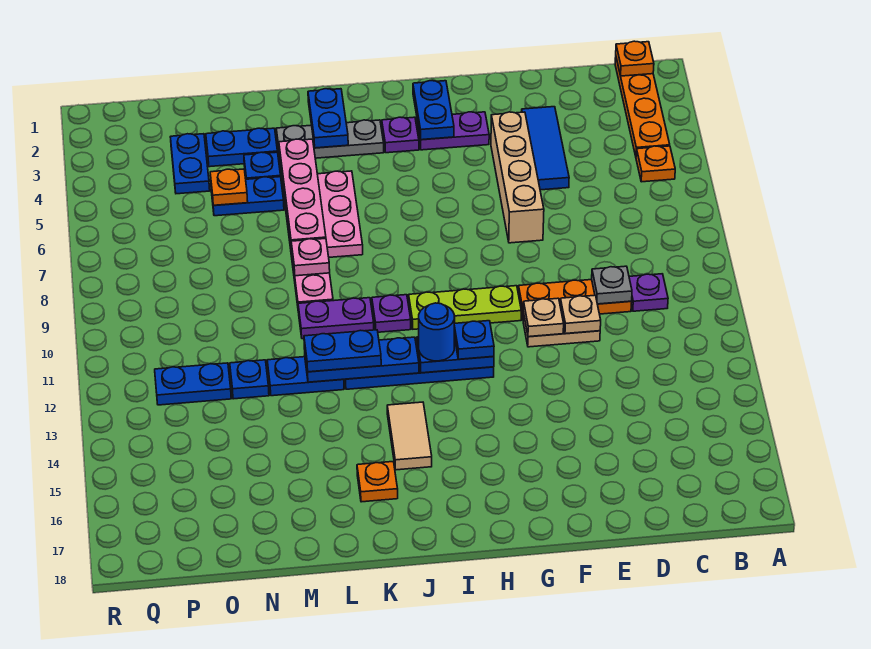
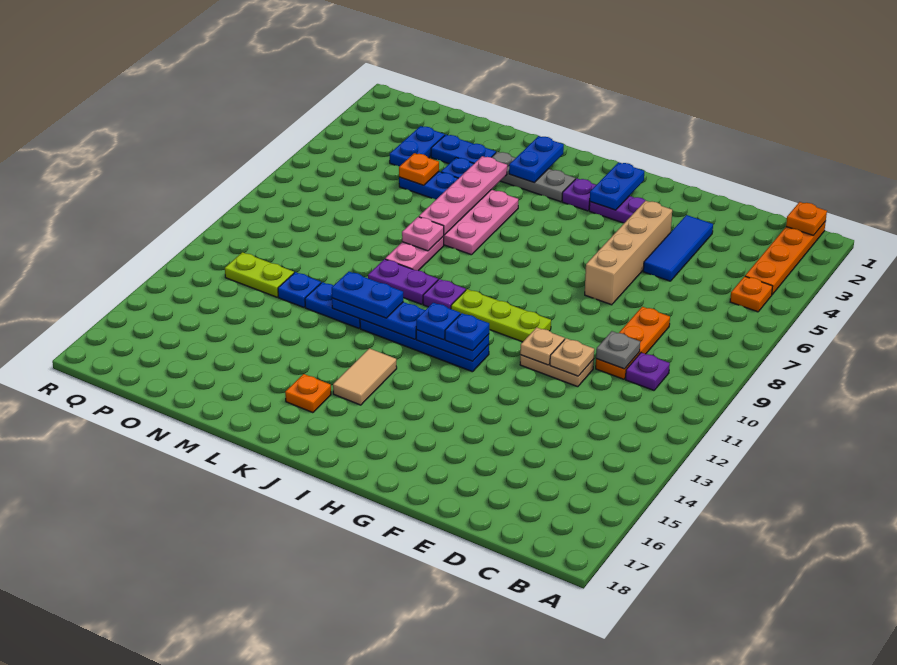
orange plate D10:F10 level 1 -> orange plate D8:D10 level 1
blue round brick I12 level 3 -> blue plate I12 level 3
blue plate O12:P12 level 1 -> lime plate O12:P12 level 1

